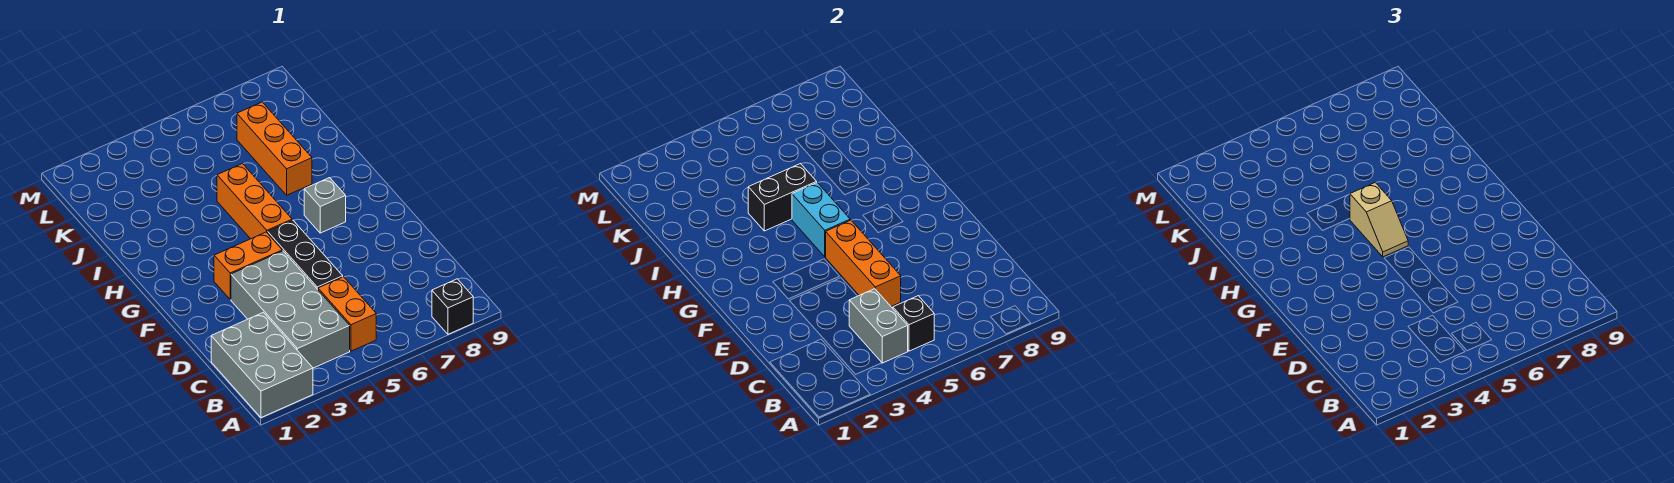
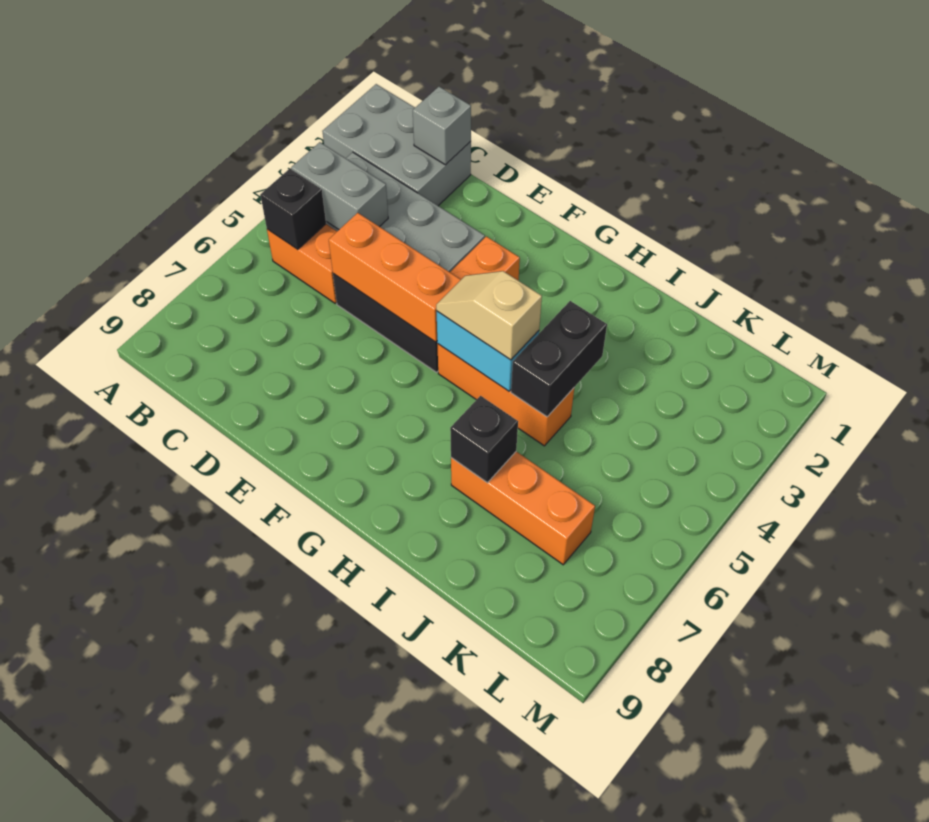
black brick A8 level 1 -> black brick I7 level 2
grey brick G7 level 1 -> grey brick C1 level 2

